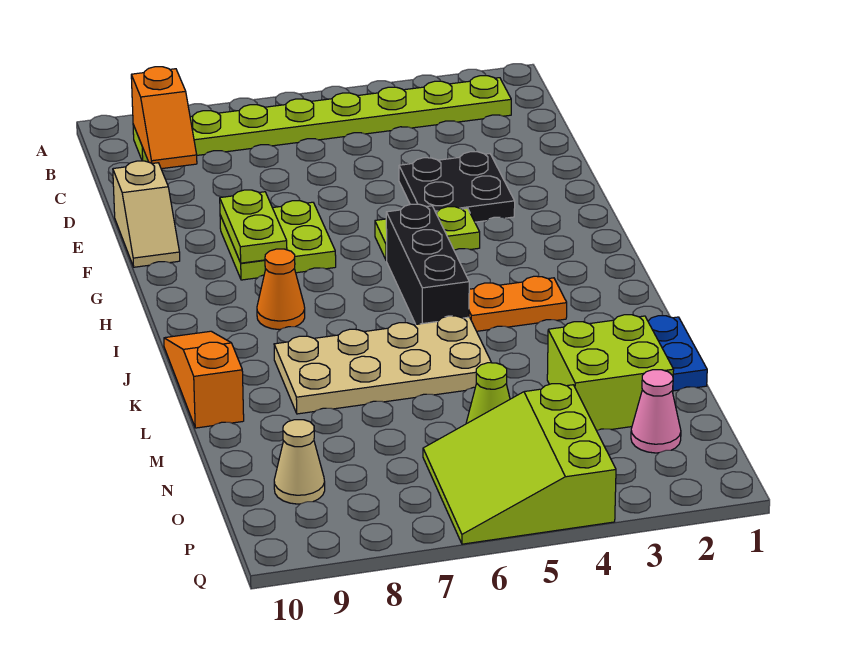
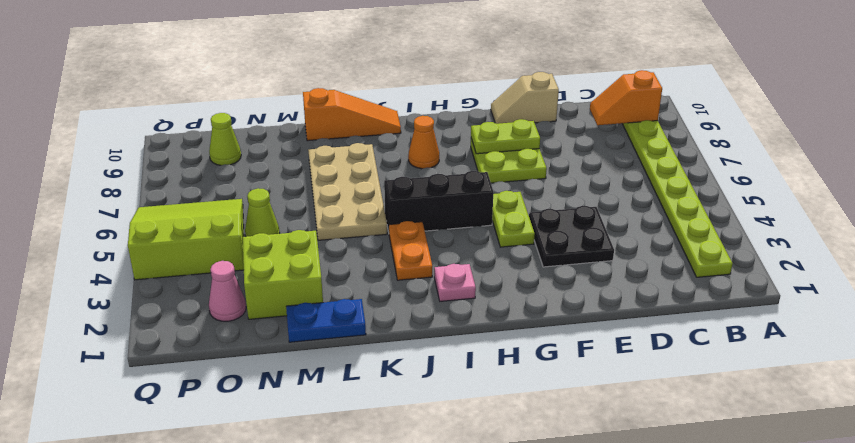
none -> pink plate I2 level 1
tan cone O9 level 1 -> lime cone O9 level 1

